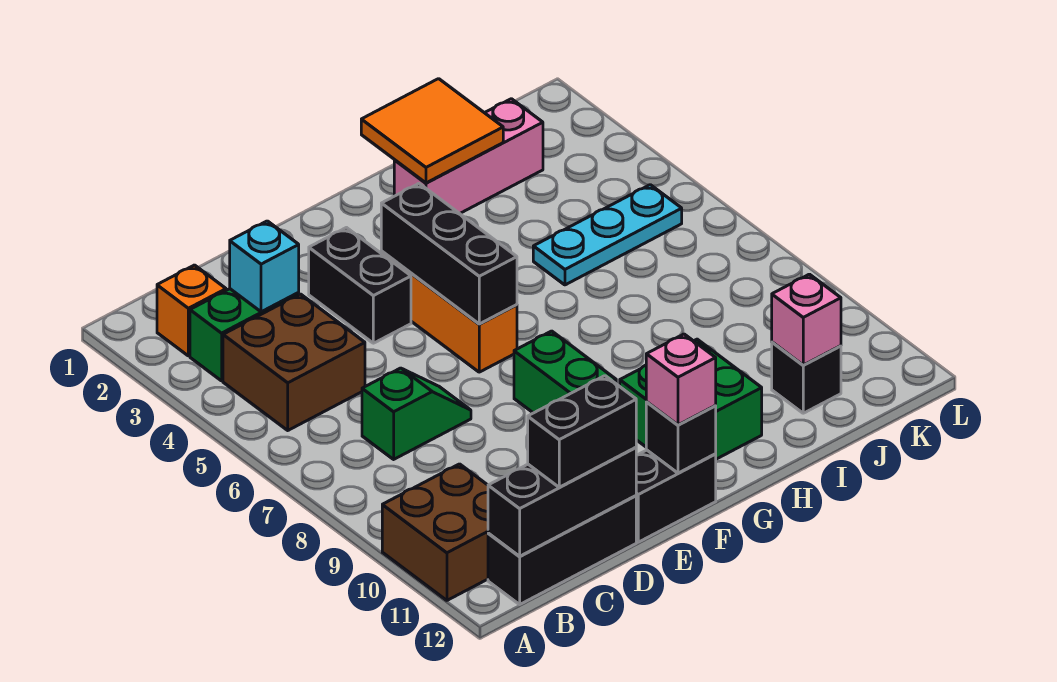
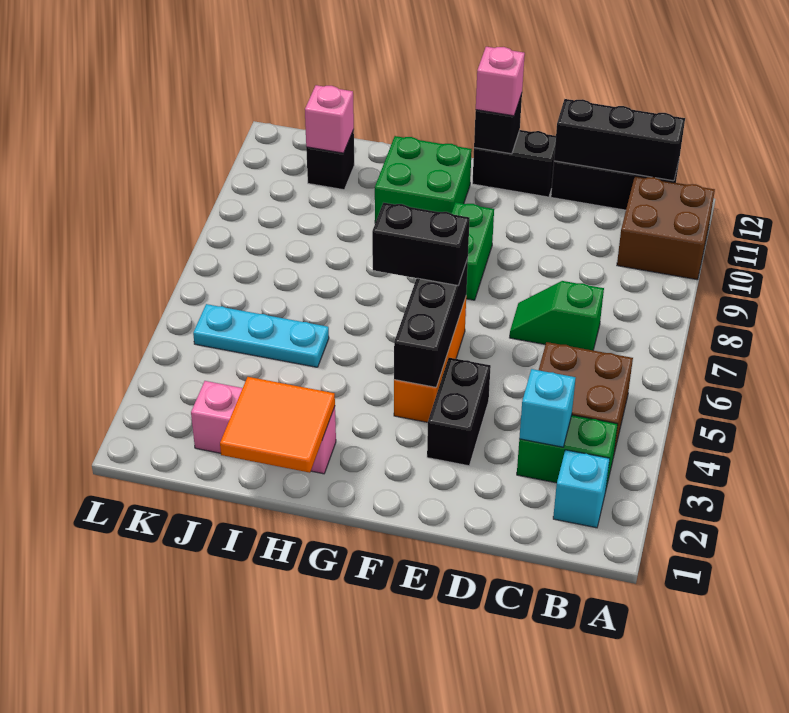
orange brick B2 level 1 -> cyan brick B2 level 1
black brick C12:D12 level 3 -> black brick F6:G6 level 3

